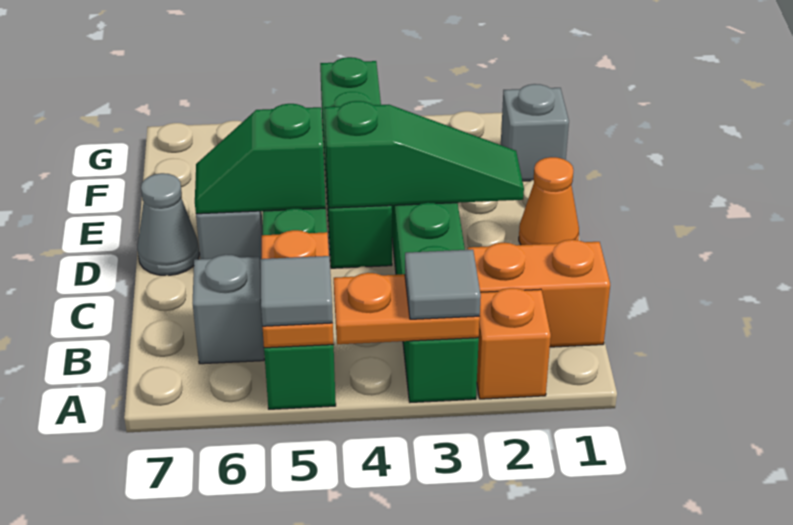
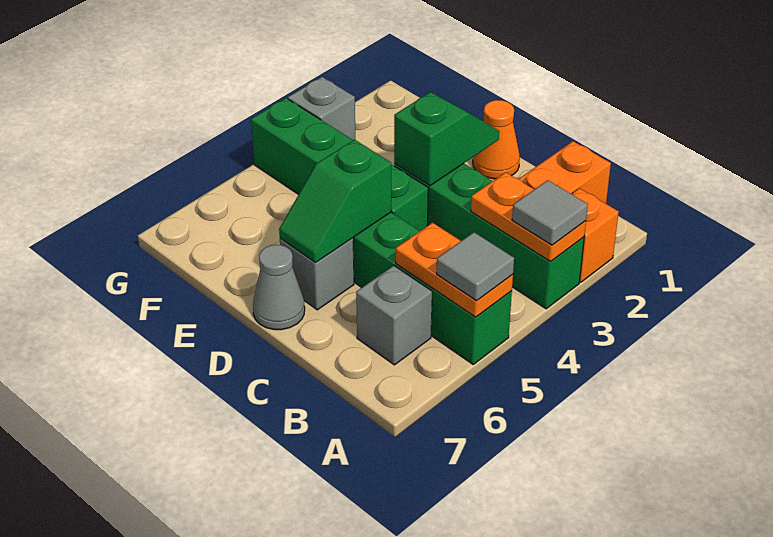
orange plate A3:A4 level 2 -> orange plate A3:B3 level 2
green slope D2:D4 level 2 top 4 -> green slope D2:D3 level 2 top 3
grey brick F1 level 1 -> grey brick G3 level 1

